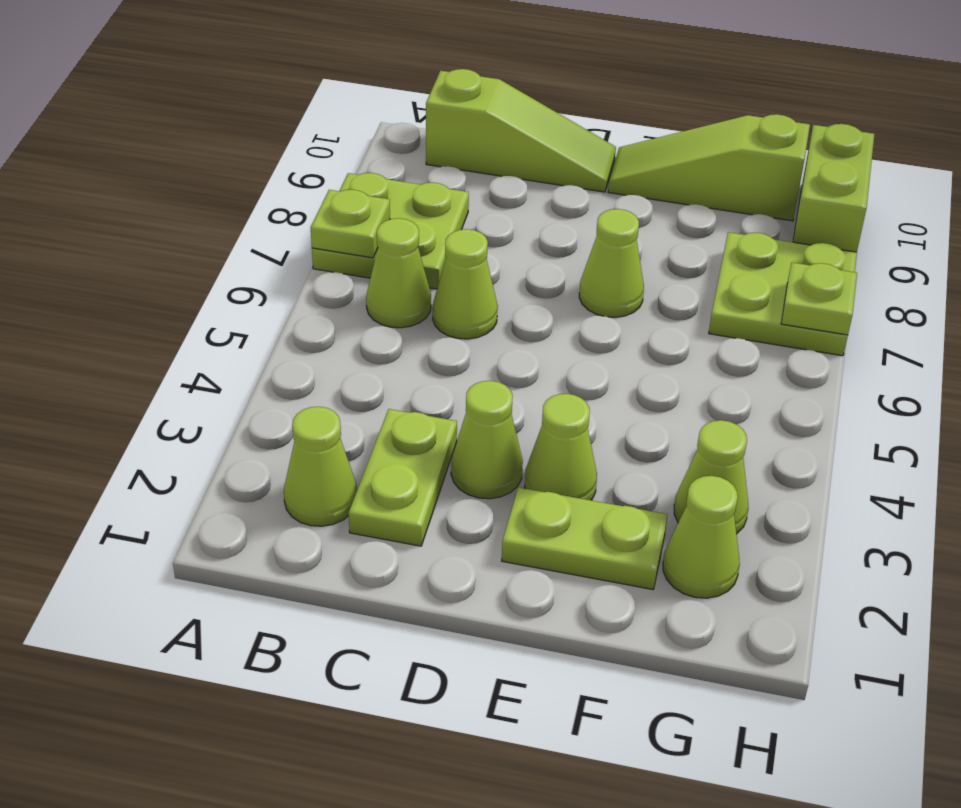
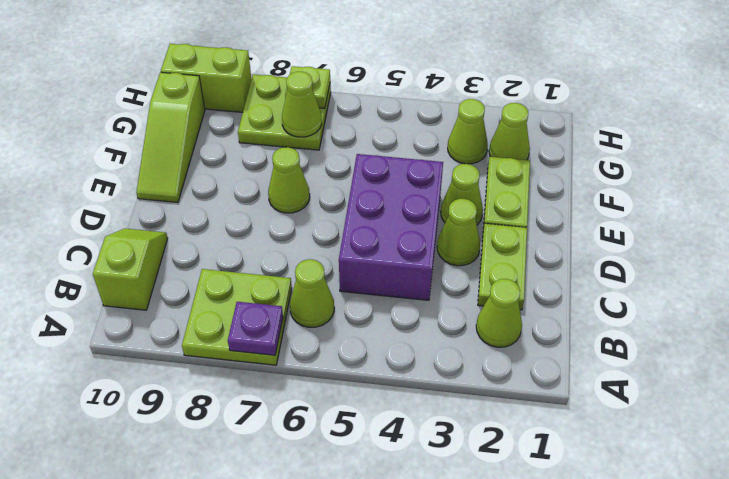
lime plate A7 level 2 -> purple plate A7 level 2
lime slope B10:D10 level 1 top B -> lime slope B10:C10 level 1 top B
lime plate C2:C3 level 1 -> lime plate C2:D2 level 1
none -> purple brick C4:E5 level 1
lime cone C6 level 1 -> lime cone G7 level 2

